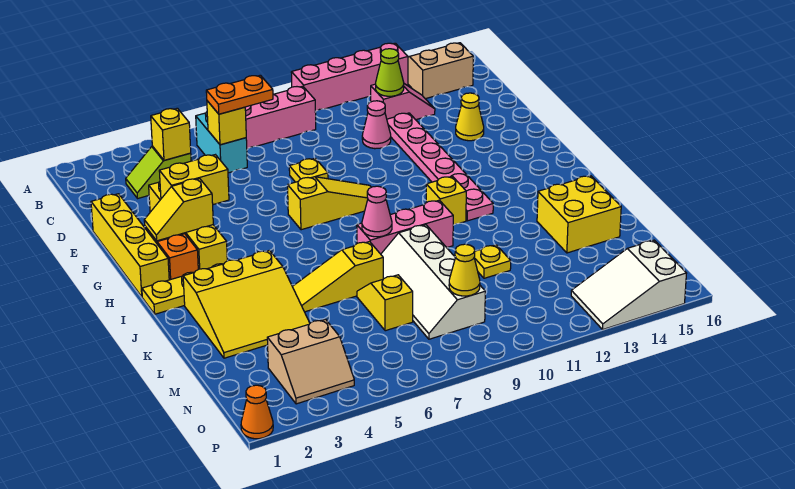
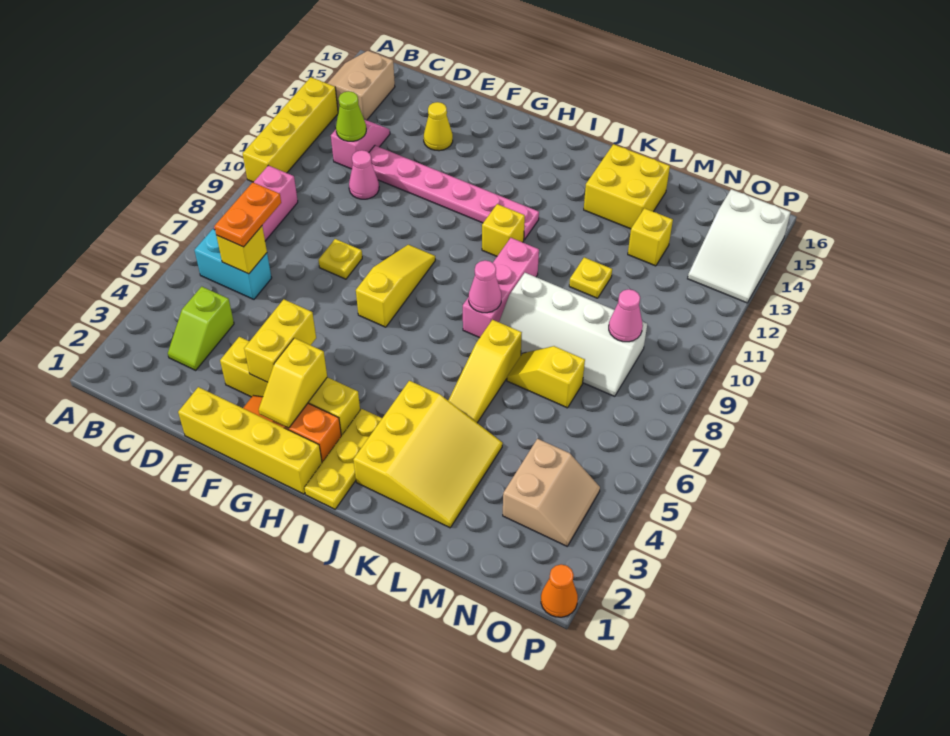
pink brick A10:A13 level 1 -> yellow brick A10:A13 level 1
yellow brick C4 level 2 -> yellow brick M13 level 1
yellow cone N9 level 2 -> pink cone N9 level 2

